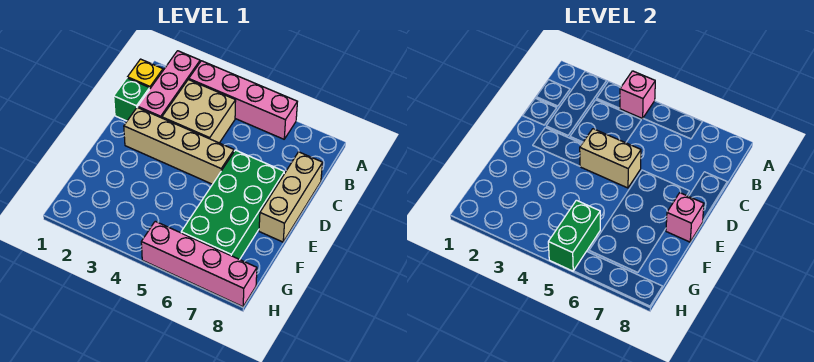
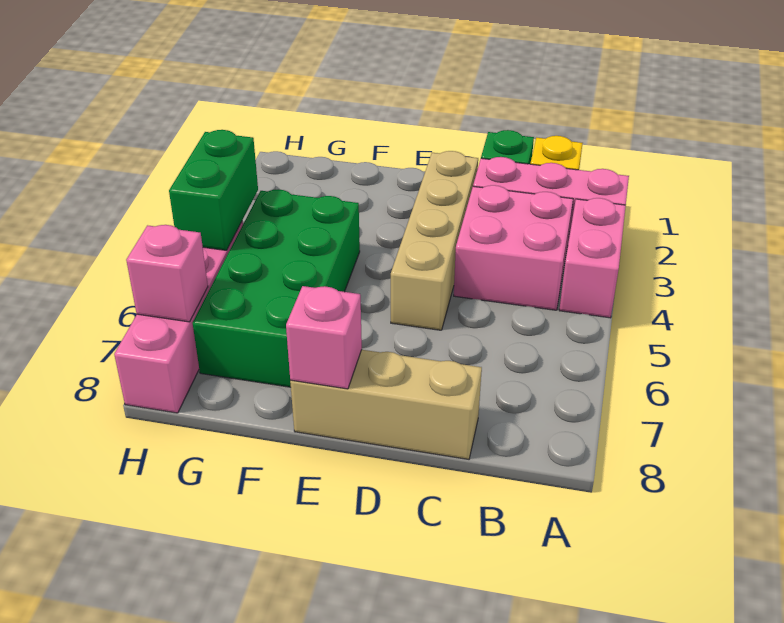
pink brick A3:A6 level 1 -> pink brick A3:A4 level 1
pink brick A4 level 2 -> pink brick H7 level 2
tan brick B3:C4 level 1 -> pink brick B3:C4 level 1
tan brick D4:D5 level 2 -> none
green brick D6:G7 level 1 -> green brick F4:G7 level 1
green brick G5:H5 level 2 -> green brick H4:H5 level 2

